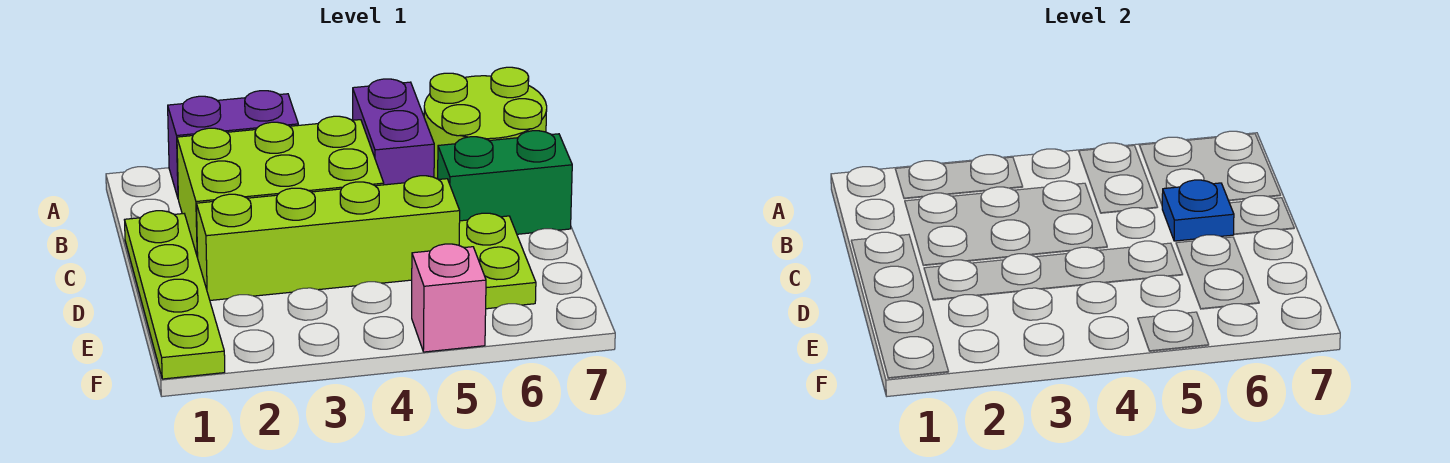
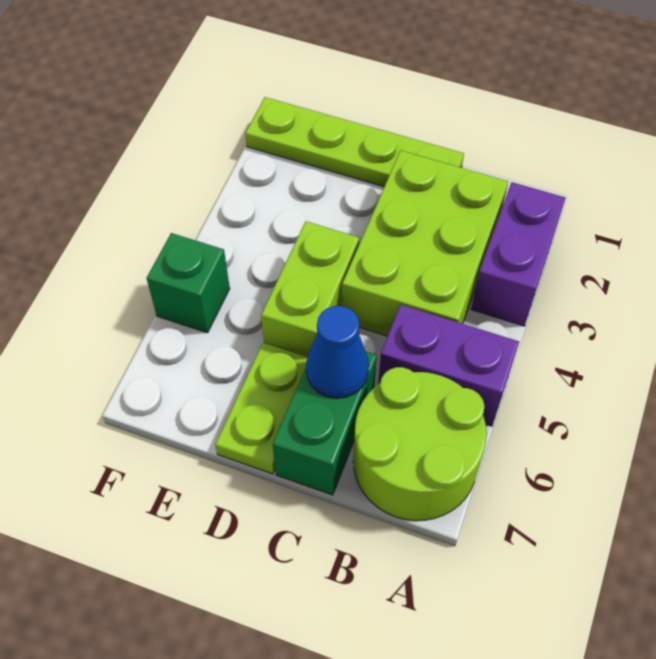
blue plate C6 level 2 -> blue cone C6 level 2
lime brick D2:D5 level 1 -> lime brick D4:D5 level 1
lime plate D6:E6 level 1 -> lime plate D6:D7 level 1
pink brick F5 level 1 -> green brick F5 level 1

